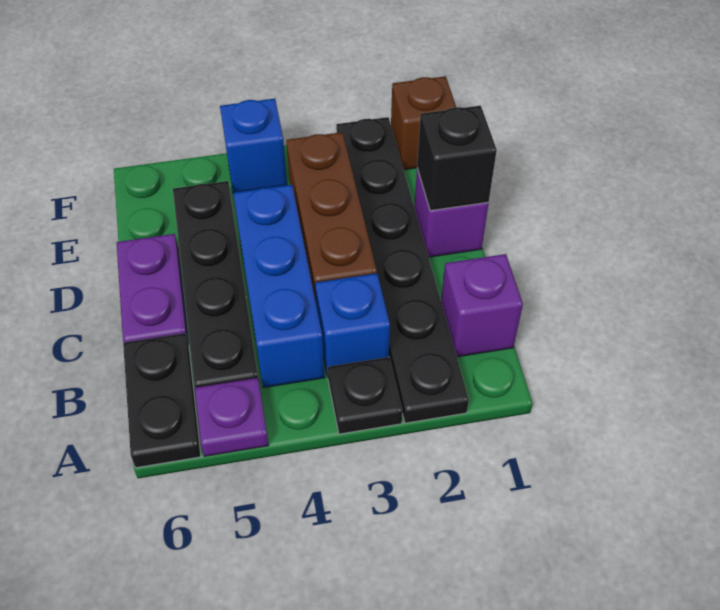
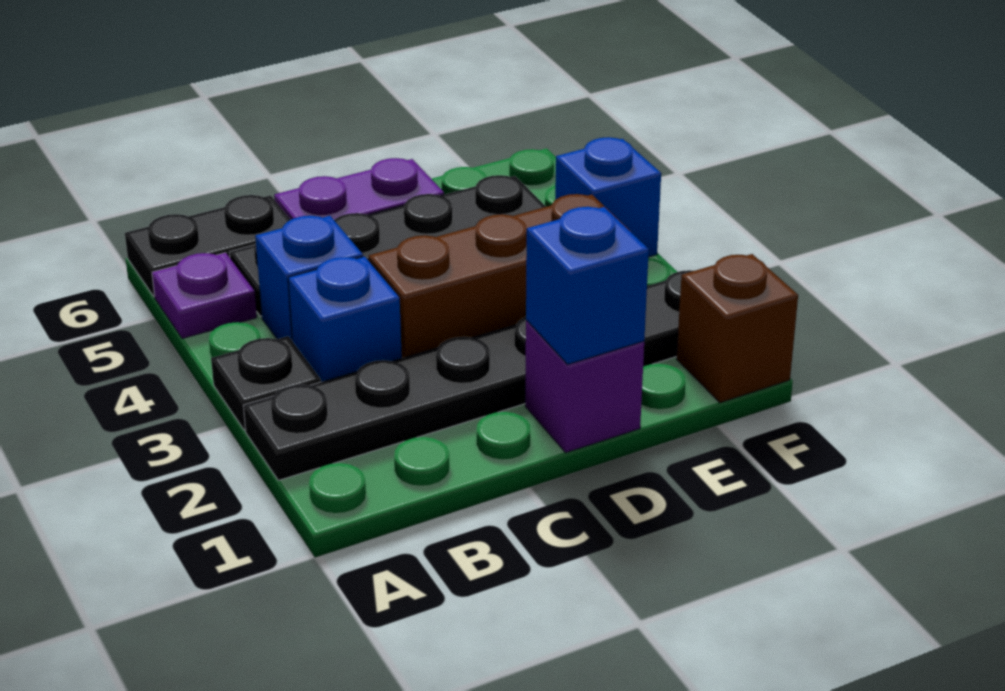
purple brick B1 level 1 -> none
blue brick B4:D4 level 1 -> blue brick B4 level 1
black brick D1 level 2 -> blue brick D1 level 2

